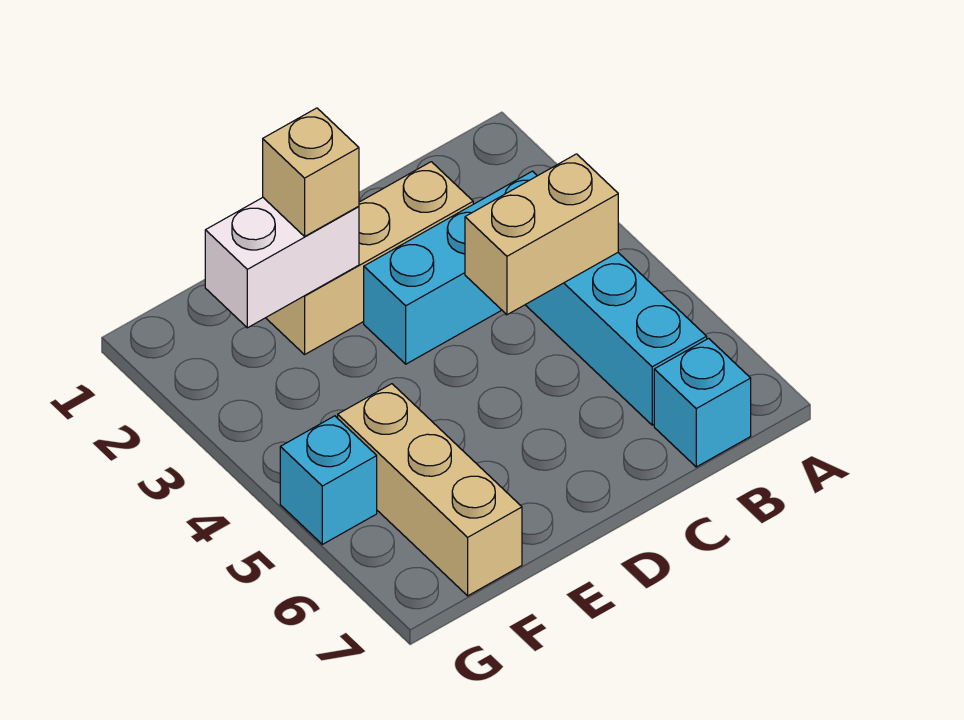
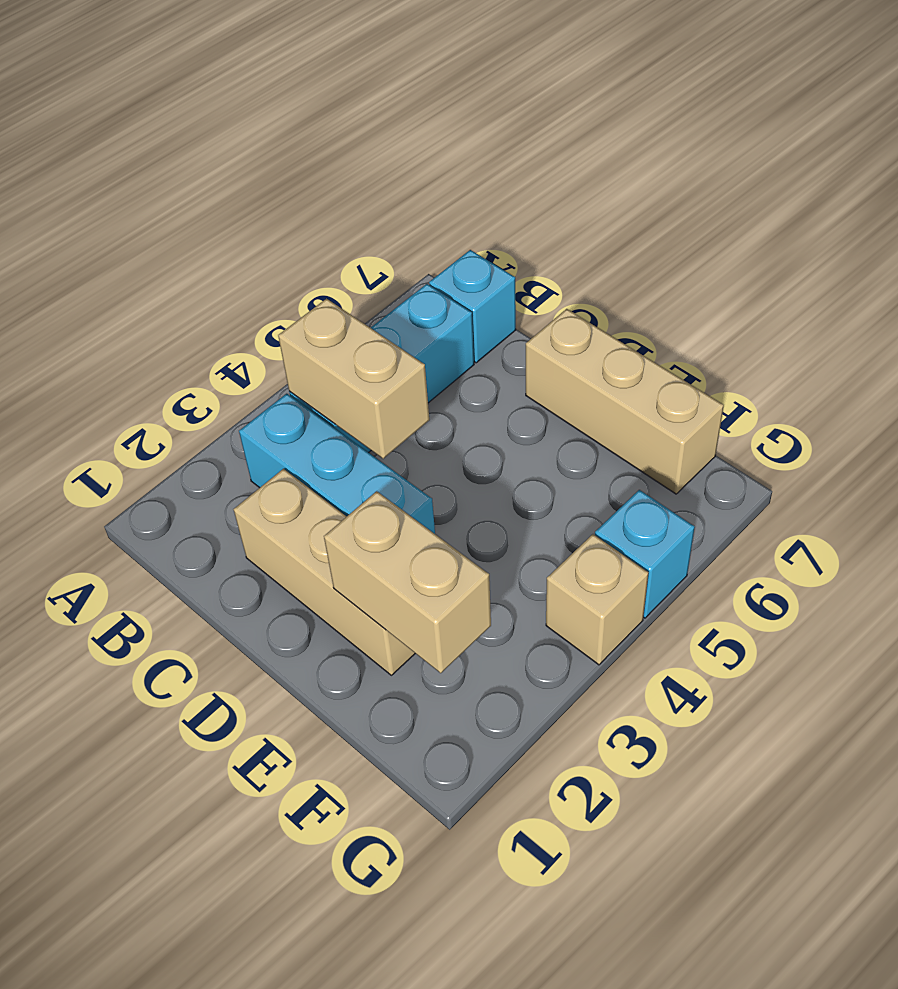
white brick E2:F2 level 2 -> tan brick E2:F2 level 2
tan brick E2 level 3 -> tan brick G4 level 1
tan brick F5:F7 level 1 -> tan brick D7:F7 level 1

